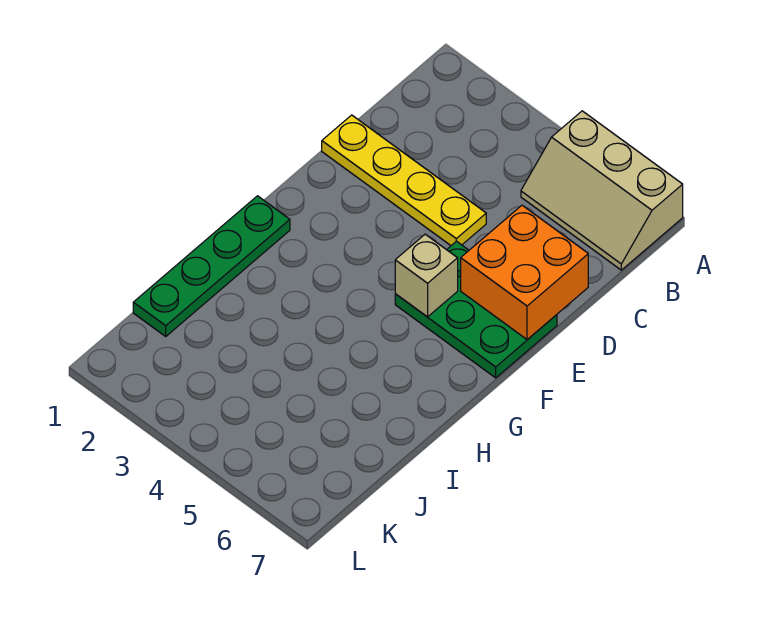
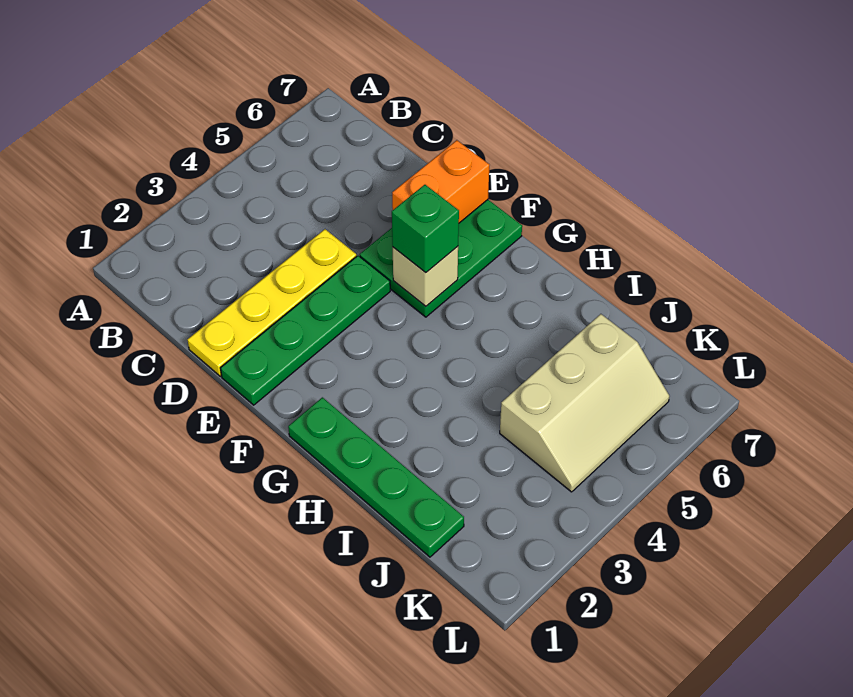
tan slope A5:B7 level 1 top A -> tan slope J4:K6 level 1 top J
orange brick D6:E7 level 2 -> orange brick E6:E7 level 2
none -> green plate E1:E4 level 1
none -> green brick F5 level 3

